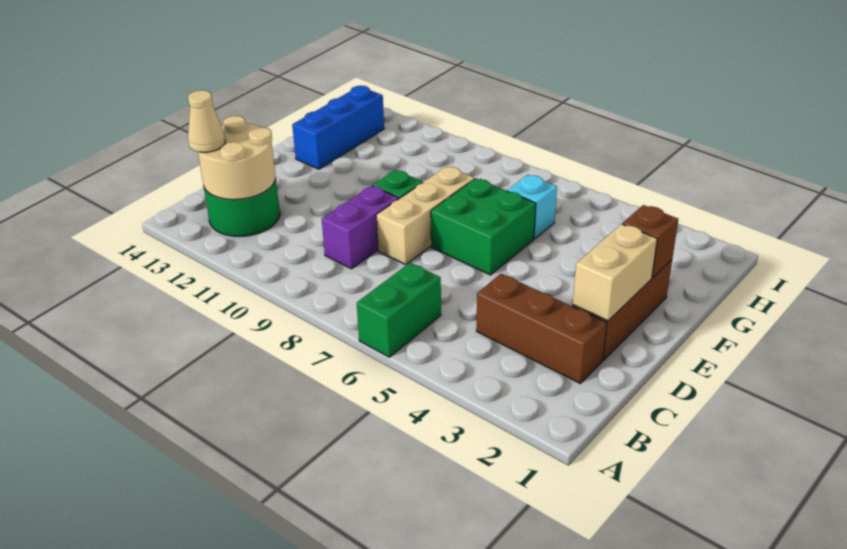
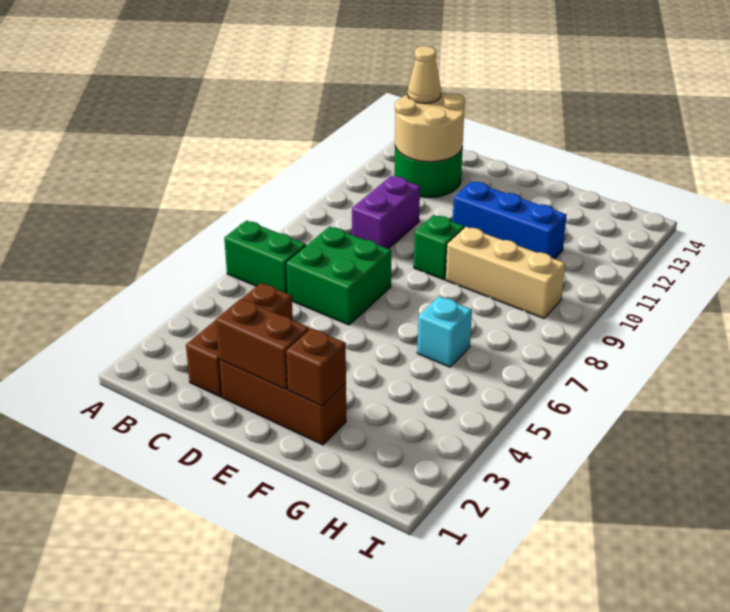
purple brick C9:D9 level 1 -> purple brick C9:C10 level 1
tan brick D2:E2 level 2 -> brown brick D2:E2 level 2
tan brick D8:F8 level 1 -> tan brick F9:H9 level 1
green brick E6:F7 level 1 -> green brick C6:D7 level 1
blue brick F13:H13 level 1 -> blue brick E11:G11 level 1

